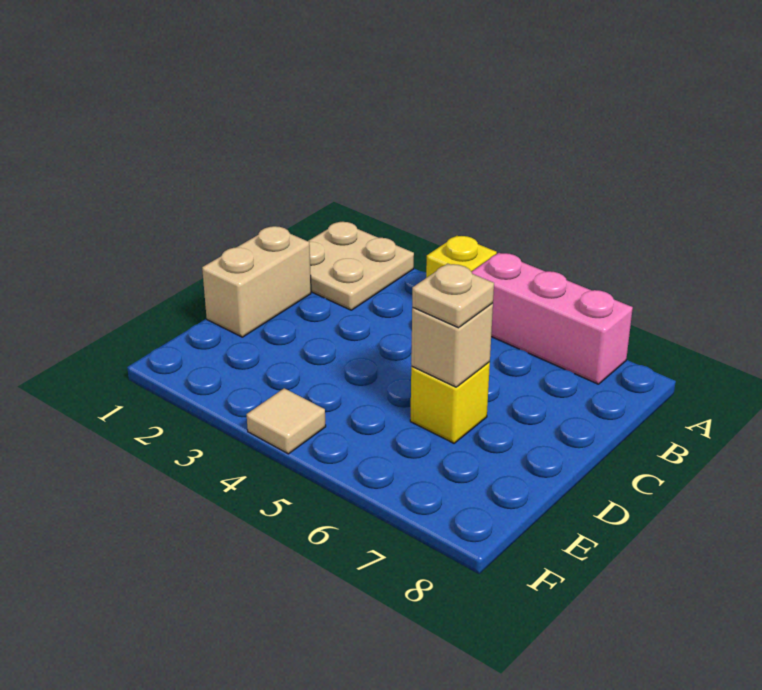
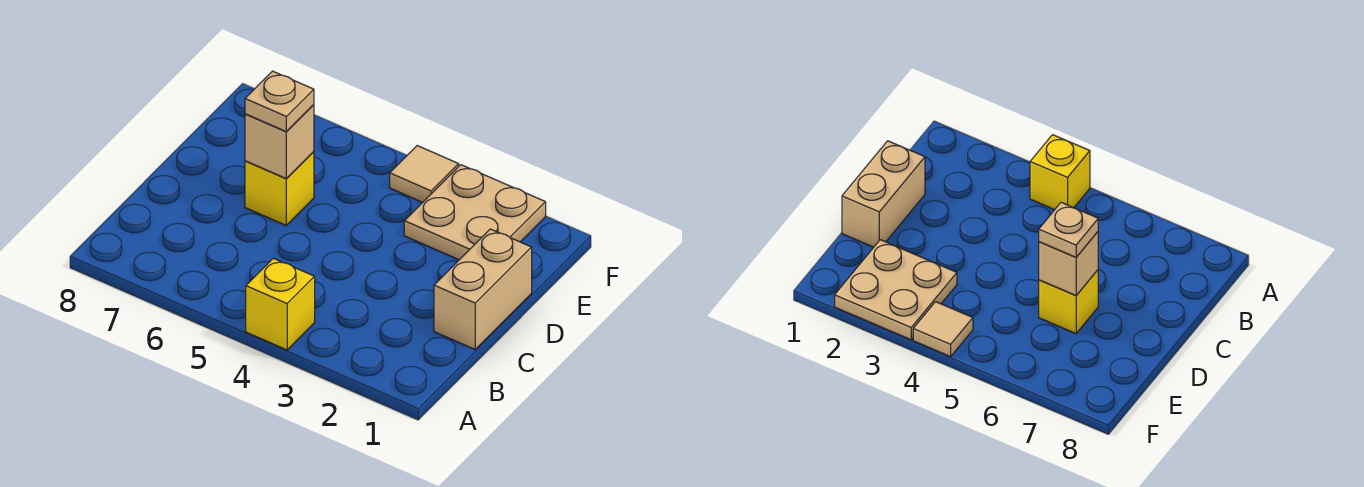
tan plate A1:B2 level 1 -> tan plate E2:F3 level 1
pink brick A5:A7 level 1 -> none

